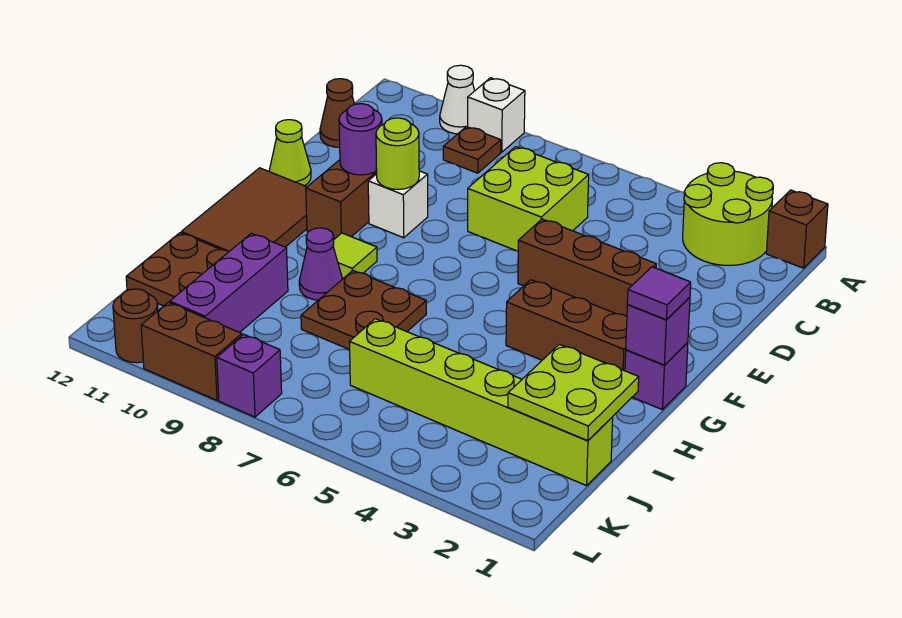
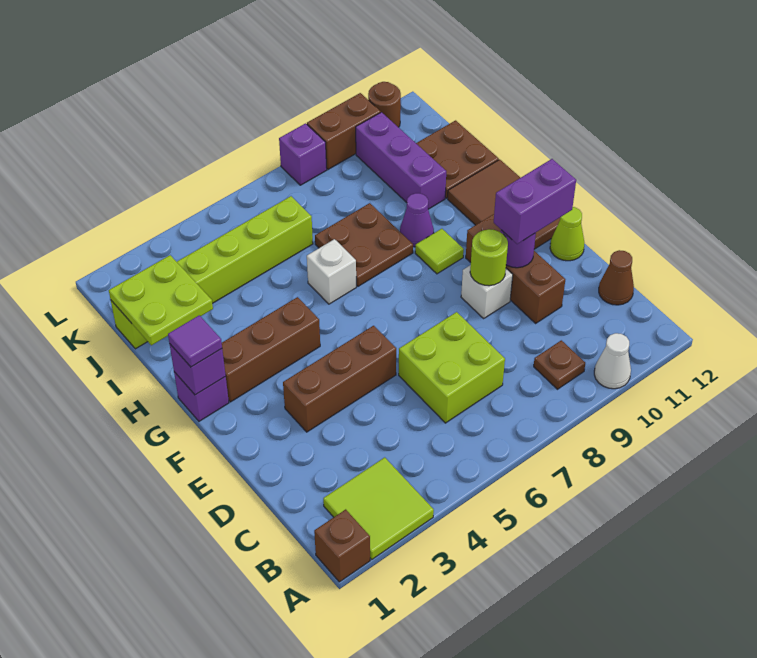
lime round brick A2:B3 level 1 -> lime tile A2:B3 level 1
white brick A9 level 1 -> white brick H6 level 1
none -> purple brick E10:E11 level 3

